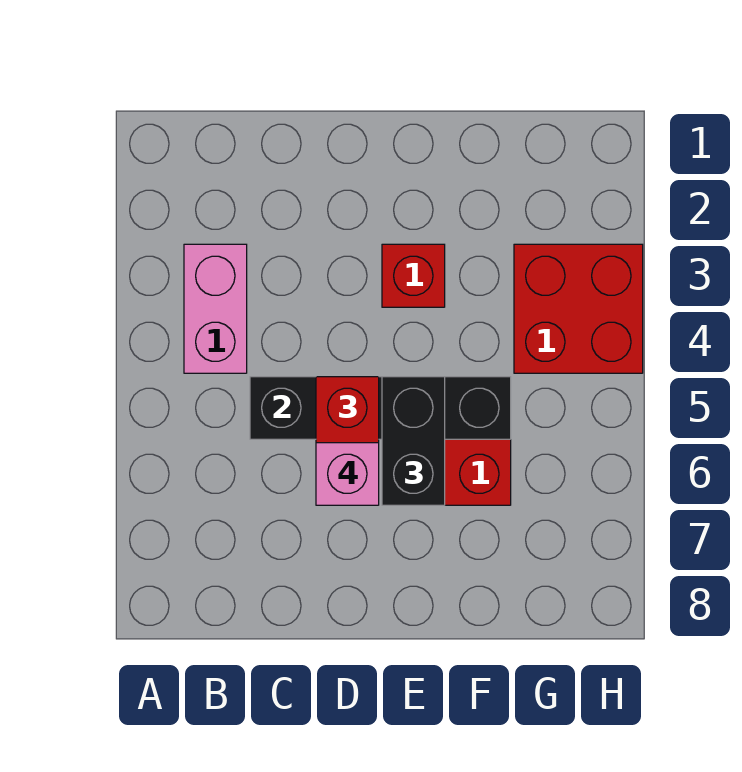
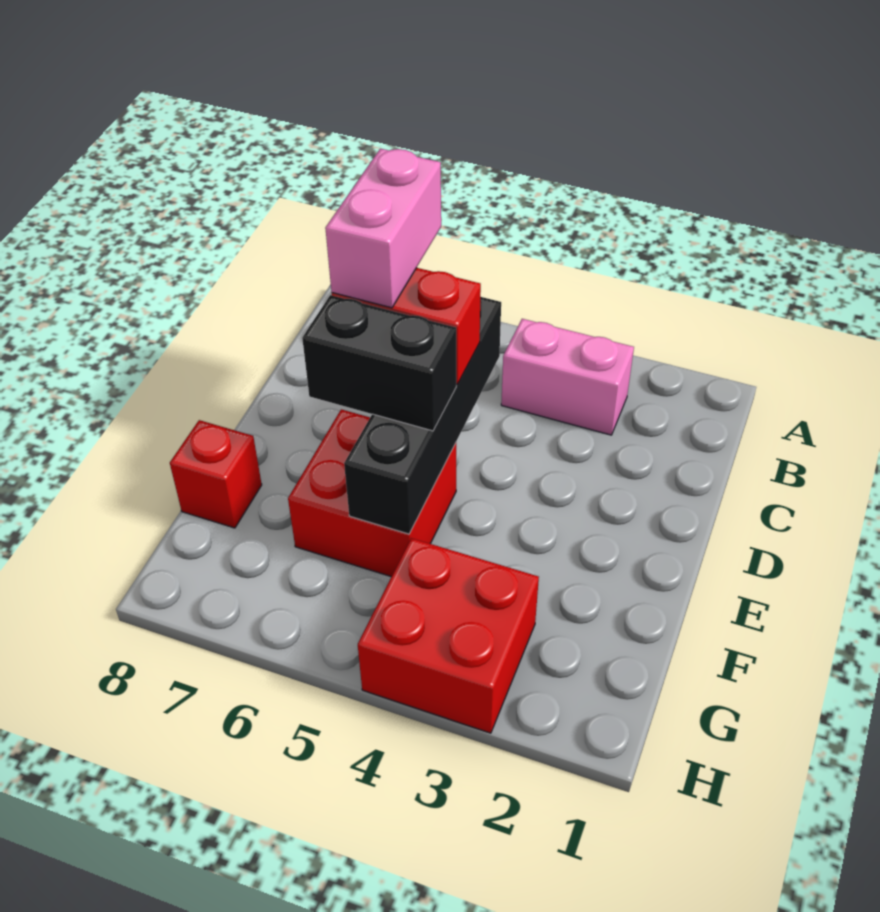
pink brick D6 level 4 -> pink brick C6:D6 level 4
red brick E3 level 1 -> red brick F8 level 1

